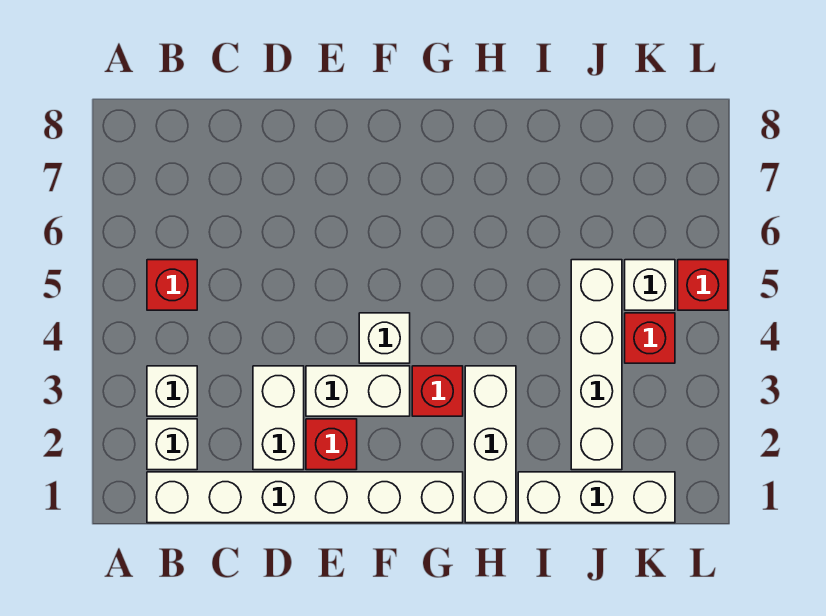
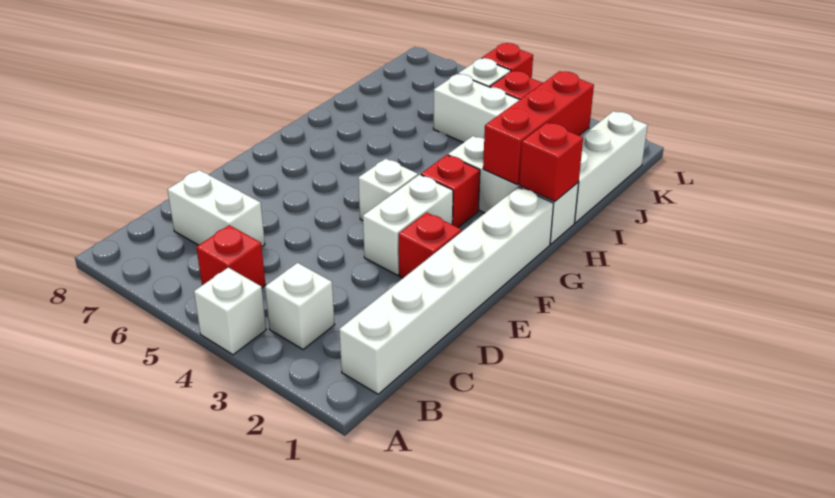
white brick B2 level 1 -> white brick A4 level 1
white brick D2:D3 level 1 -> white brick C6:C7 level 1
none -> red brick H1 level 2
none -> red brick H2:J2 level 2

